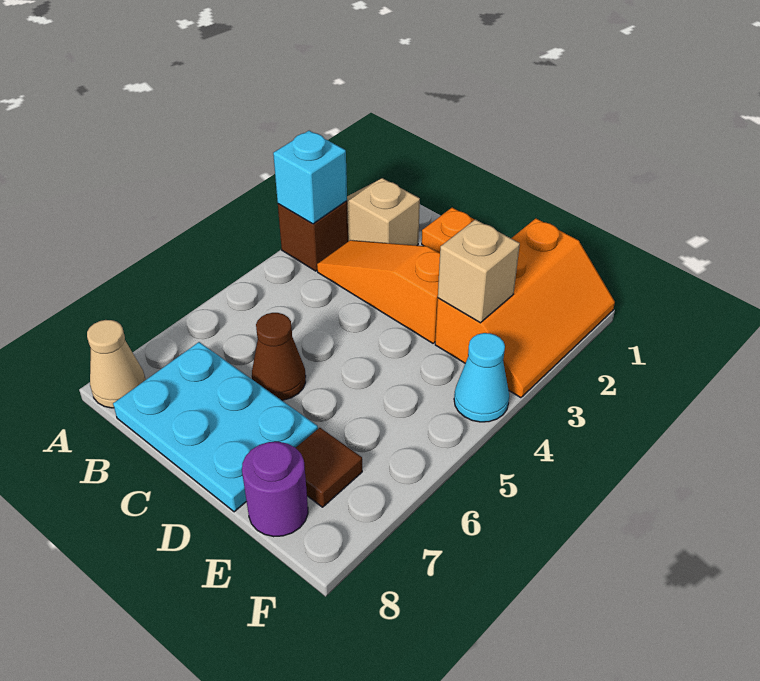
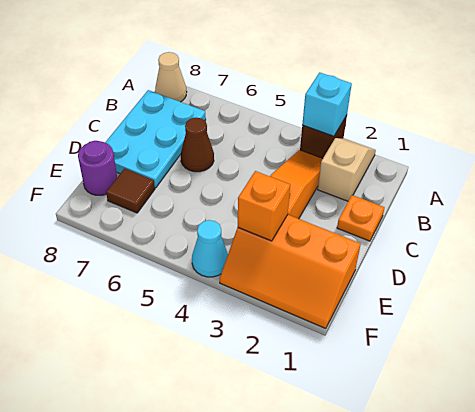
tan brick E3 level 2 -> orange brick E3 level 2

